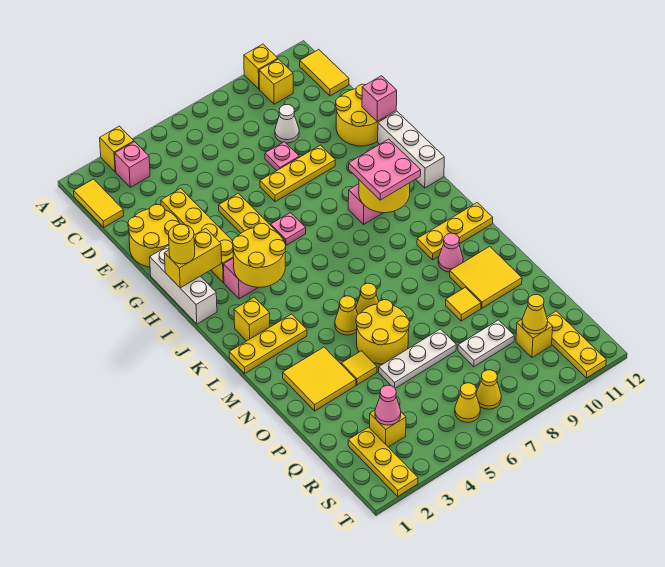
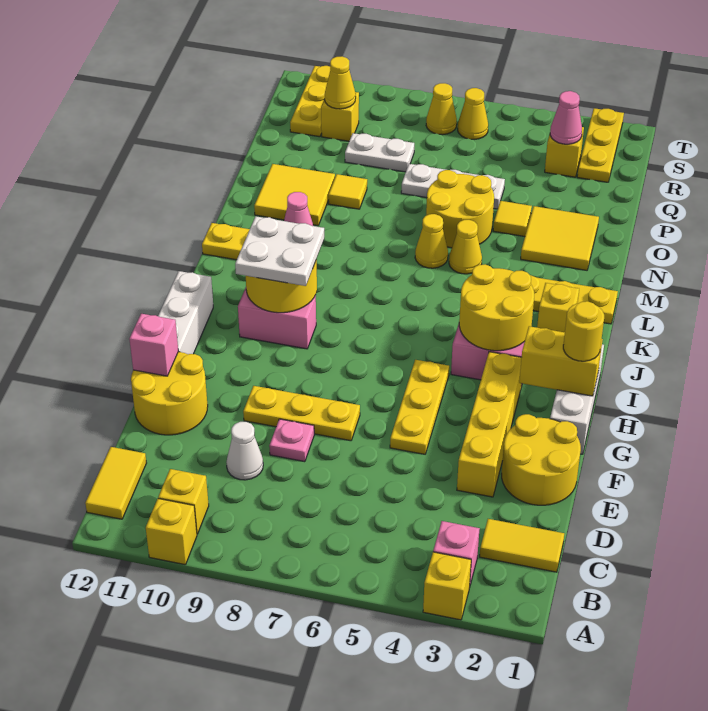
yellow tile B1:C1 level 1 -> yellow tile C1:C2 level 1
pink plate H6 level 1 -> none
pink plate I9:J10 level 3 -> white plate I9:J10 level 3

